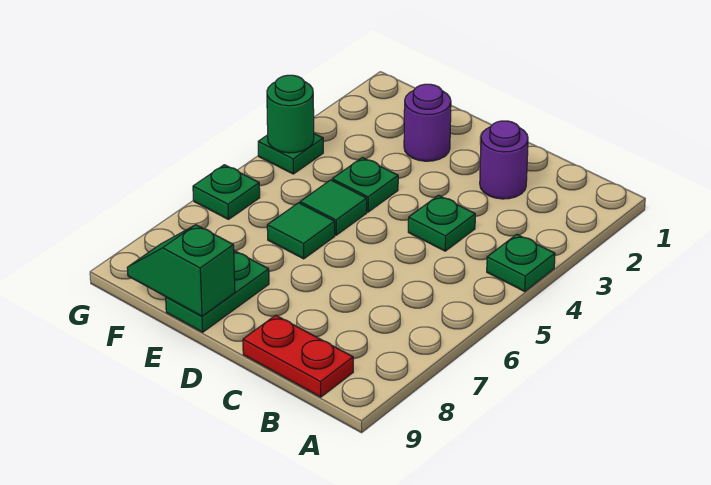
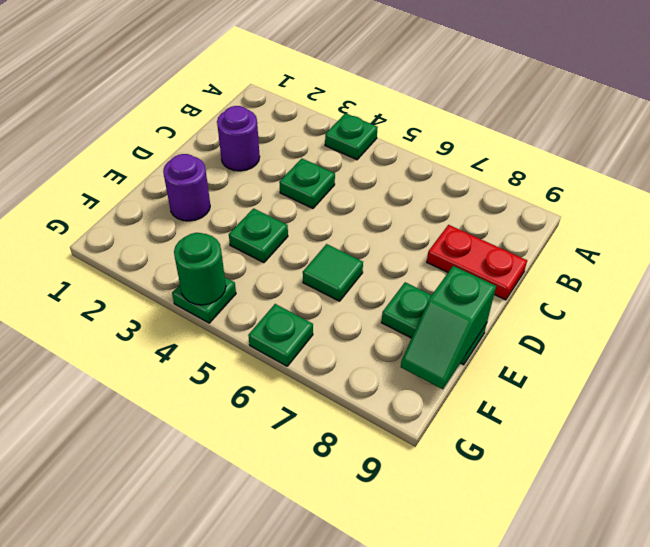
red plate B9:C9 level 1 -> red plate C8:C9 level 1
green tile E5 level 1 -> none

